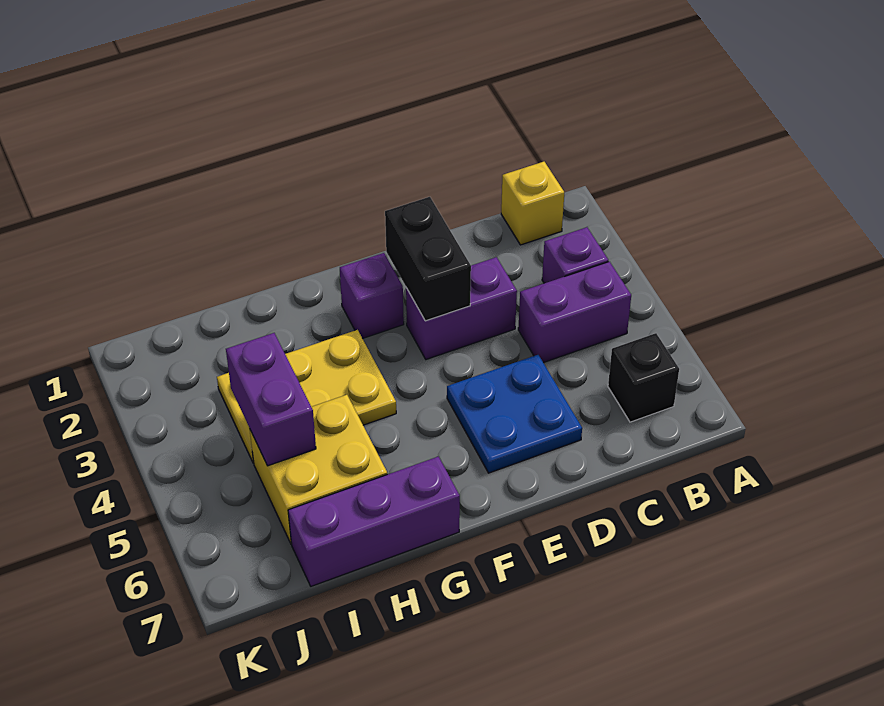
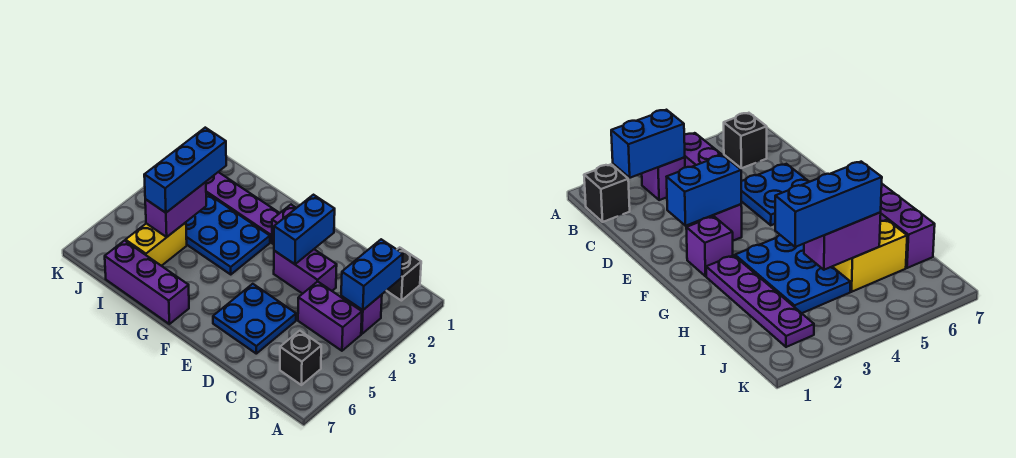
yellow brick B1 level 1 -> black brick B1 level 1
none -> blue brick B2:B3 level 2
black brick E2:E3 level 2 -> blue brick E2:E3 level 2
none -> purple plate G2:J2 level 1
yellow plate G3:I4 level 1 -> blue plate G3:I4 level 1
yellow brick H5:I6 level 1 -> yellow brick I5:I6 level 1
none -> blue brick I3:I5 level 3

